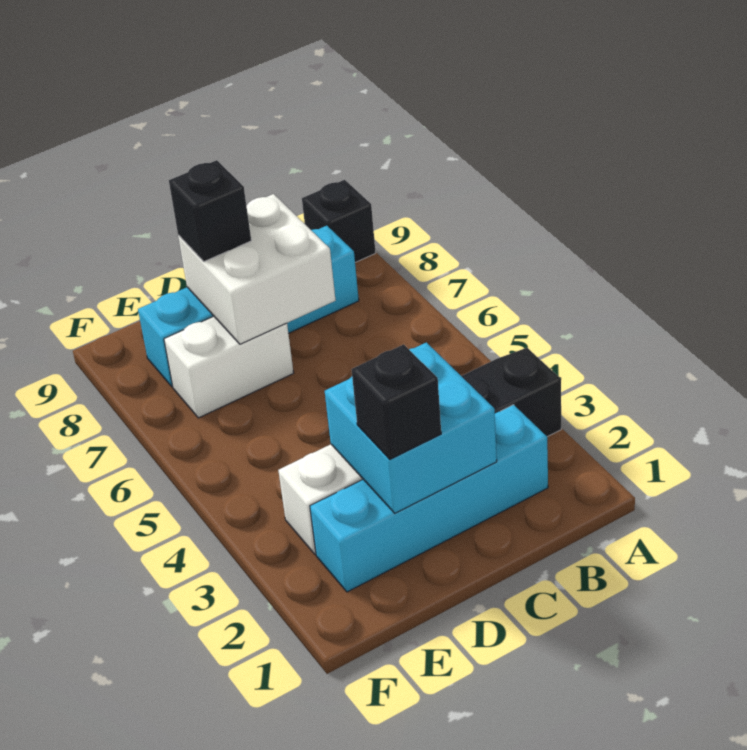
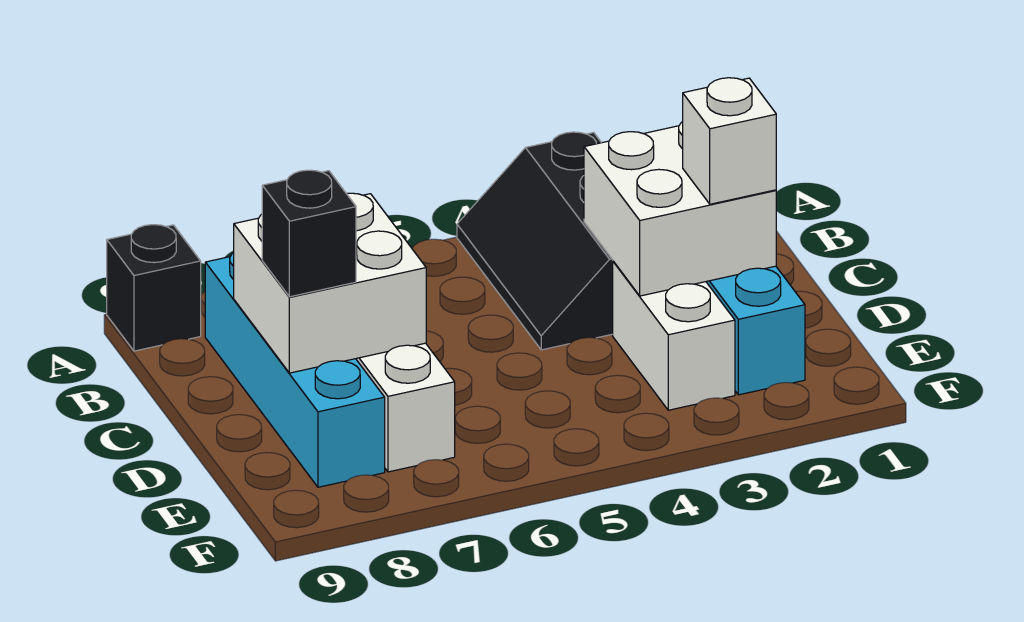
cyan brick C2:D3 level 2 -> white brick C2:D3 level 2
black brick D2 level 3 -> white brick D2 level 3

